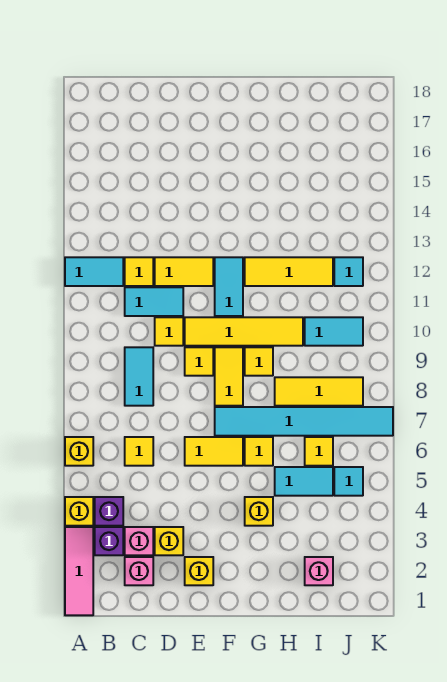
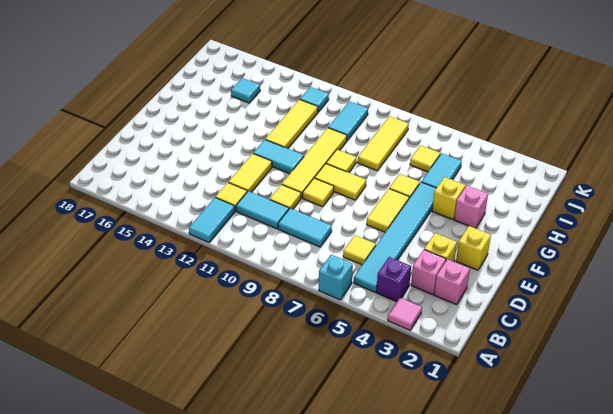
pink tile A1:A3 level 1 -> pink tile A3 level 1
yellow brick A4 level 1 -> none
yellow brick A6 level 1 -> cyan brick A6 level 1
purple brick B3 level 1 -> none
cyan tile C11:D11 level 1 -> cyan tile C10:C11 level 1
cyan tile F7:K7 level 1 -> cyan tile B5:G5 level 1
pink brick I2 level 1 -> pink brick G3 level 1
cyan tile J5 level 1 -> cyan tile I15 level 1

